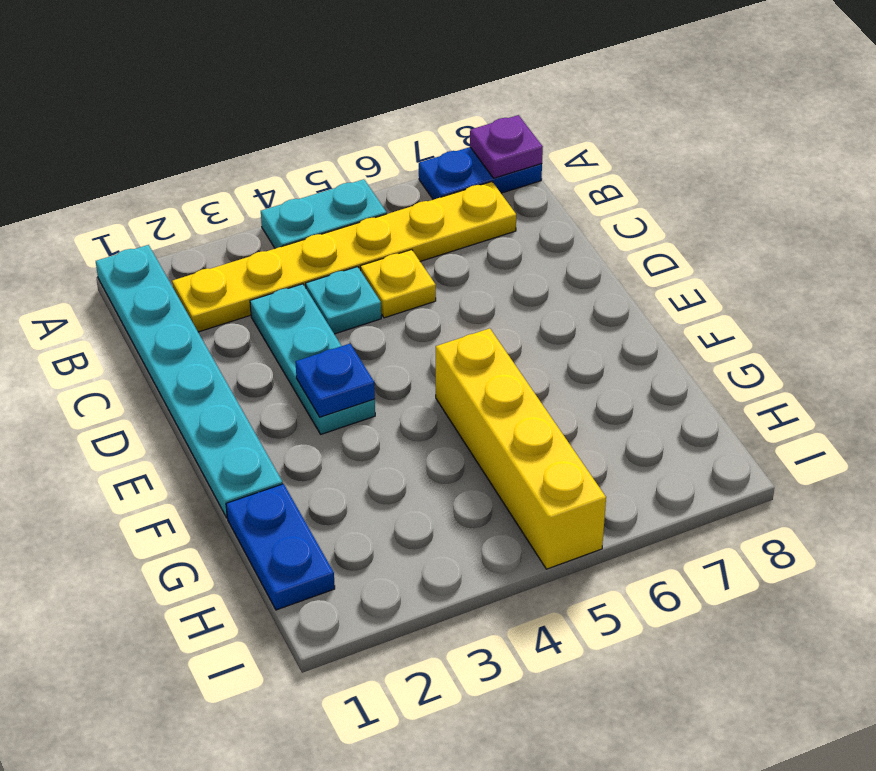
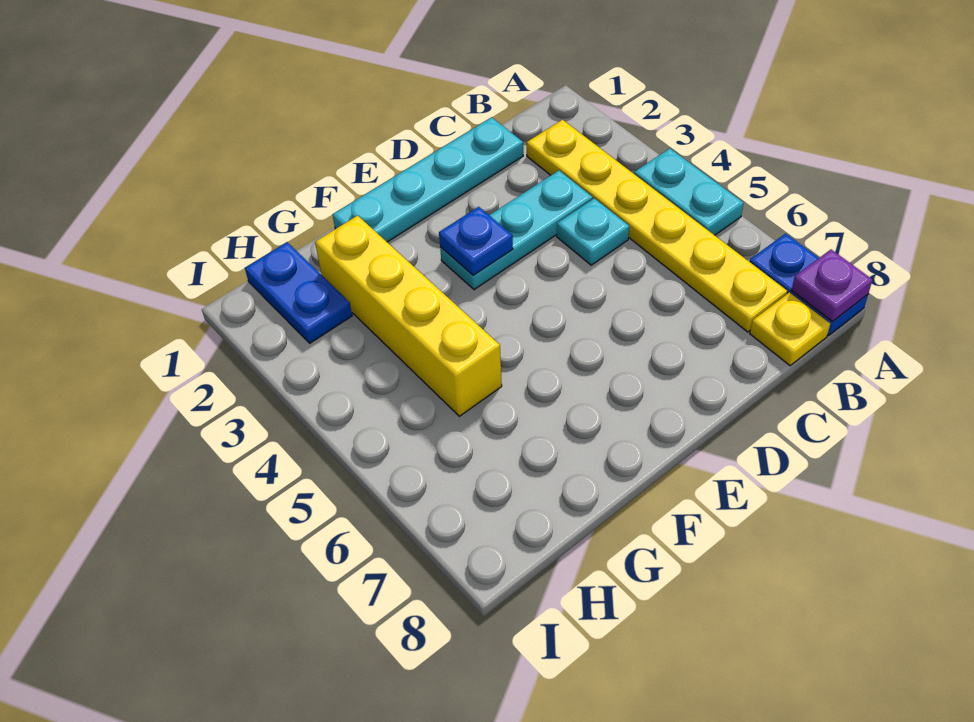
cyan plate A1:F1 level 1 -> cyan plate C1:F1 level 1
yellow plate C5 level 1 -> yellow plate B8 level 1
yellow brick F5:I5 level 1 -> yellow brick G2:G5 level 1
blue plate G1:H1 level 1 -> blue plate H1:H2 level 1

